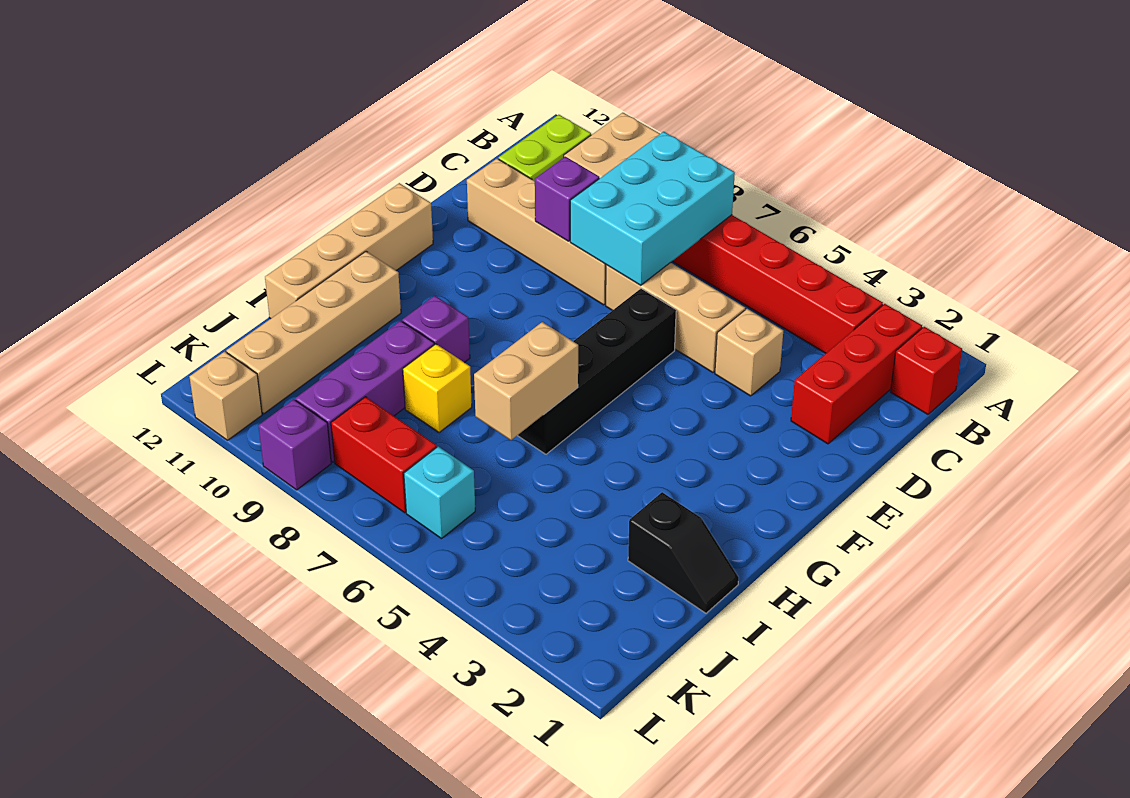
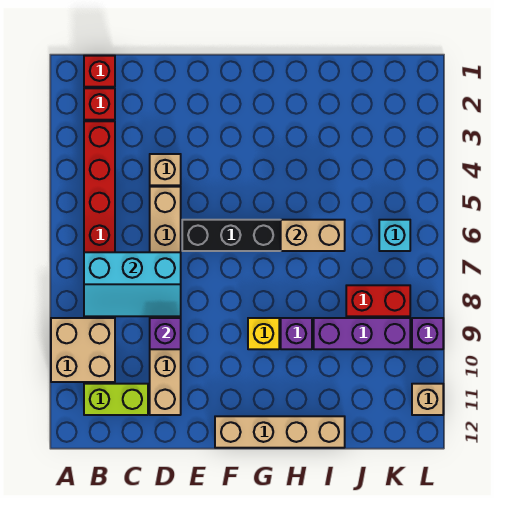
red brick B2:D2 level 1 -> red brick B2 level 1
cyan brick B7:D8 level 2 -> cyan slope B7:D8 level 2 top 7
tan brick H11:K11 level 1 -> none
black slope I1:I2 level 1 top 2 -> none
yellow brick I8 level 1 -> yellow brick G9 level 1
red brick K7:K8 level 1 -> red brick J8:K8 level 1

